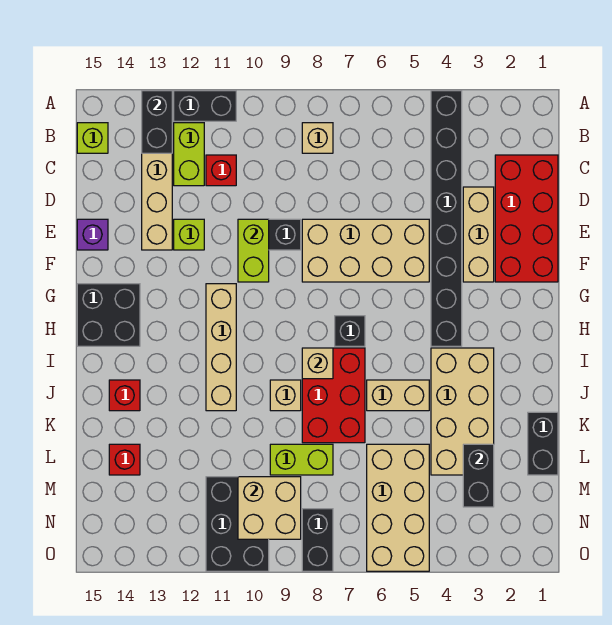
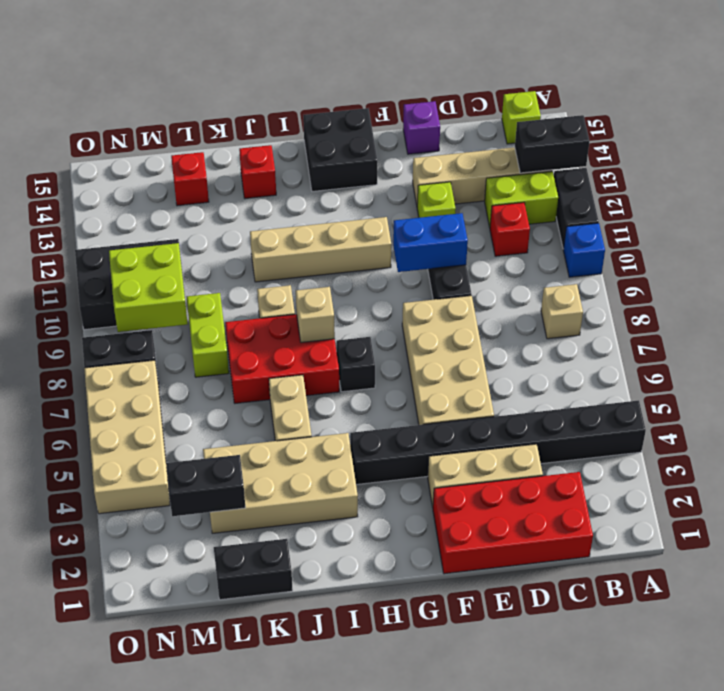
none -> blue brick A10 level 1
lime brick E10:F10 level 2 -> blue brick E10:F10 level 2
tan brick L5:O6 level 1 -> tan brick N4:O7 level 1
tan brick M9:N10 level 2 -> lime brick M9:N10 level 2

